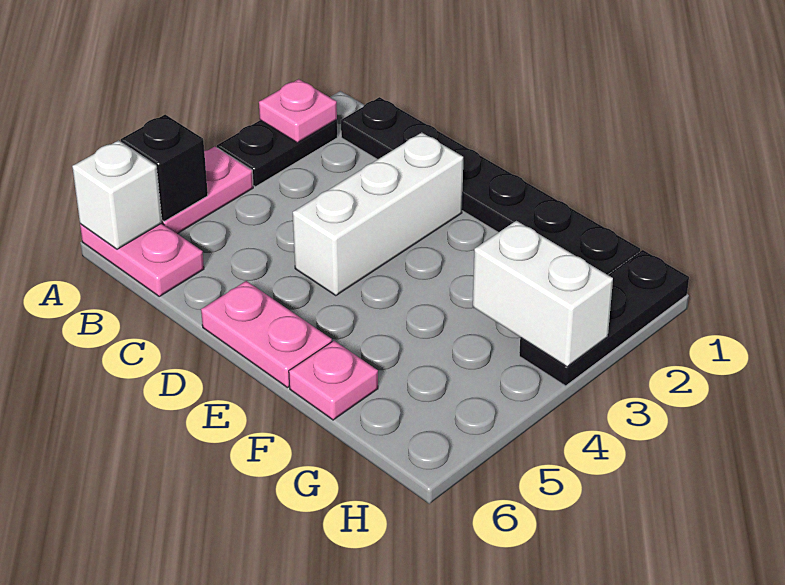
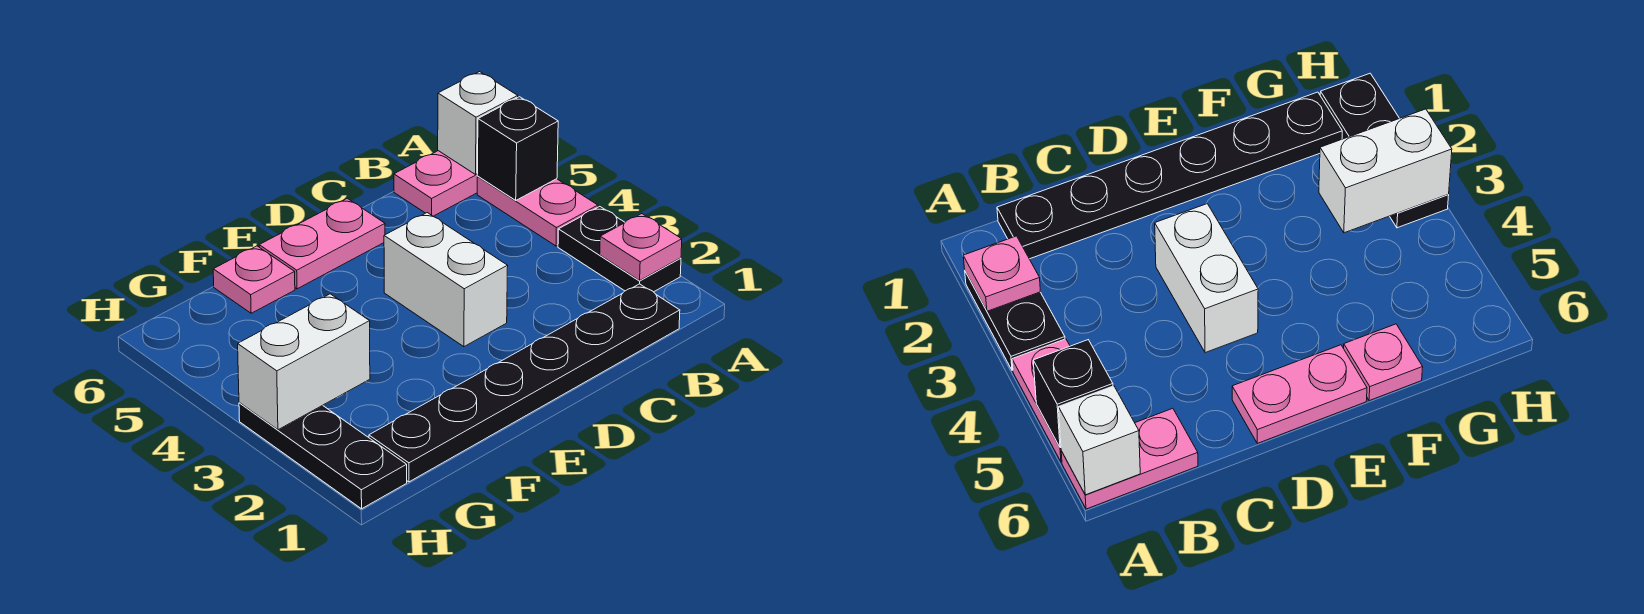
white brick D2:D4 level 1 -> white brick D3:D4 level 1

